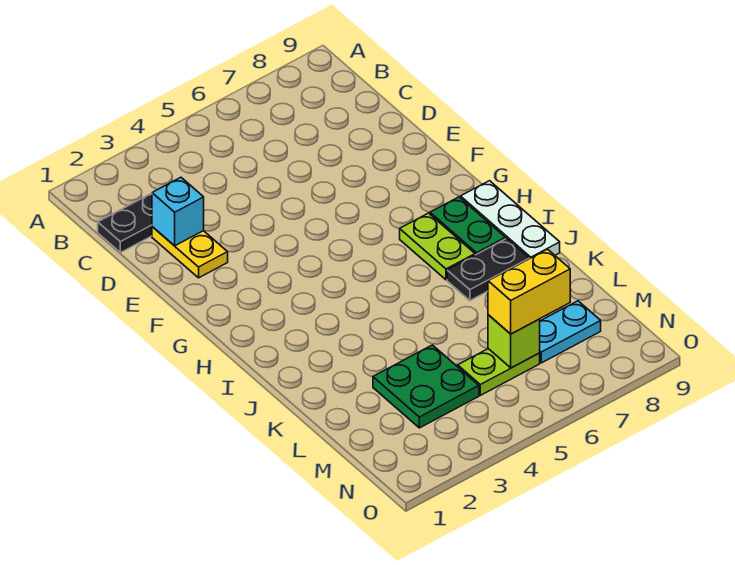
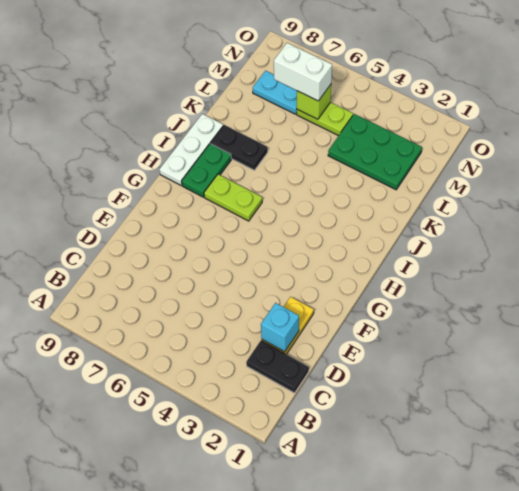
lime plate H7:I7 level 1 -> lime plate H6:H7 level 1
green plate L3:M4 level 1 -> green plate L2:M4 level 1
yellow brick M6:M7 level 3 -> white brick M6:M7 level 3

